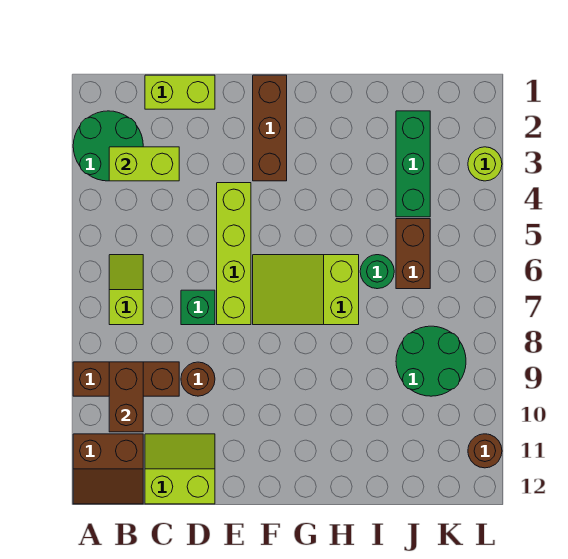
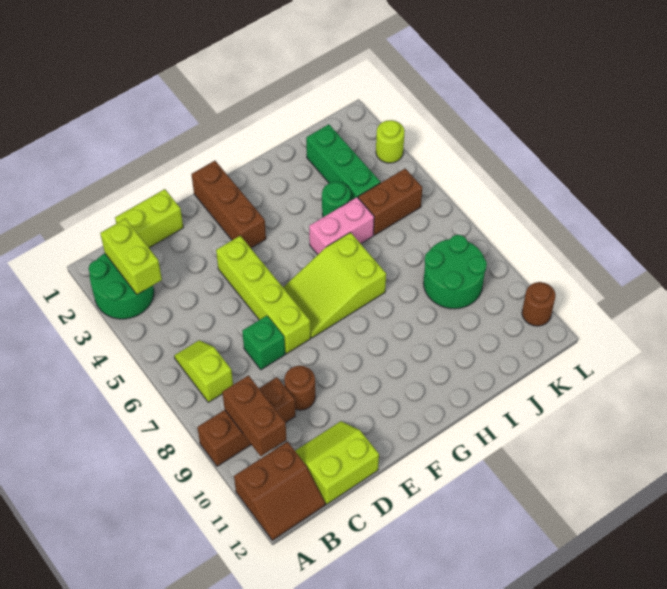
lime brick B3:C3 level 2 -> lime brick B2:B3 level 2
none -> pink brick H5:I5 level 1
green round brick I6 level 1 -> green round brick I4 level 1
brown brick J5:J6 level 1 -> brown brick J5:K5 level 1

